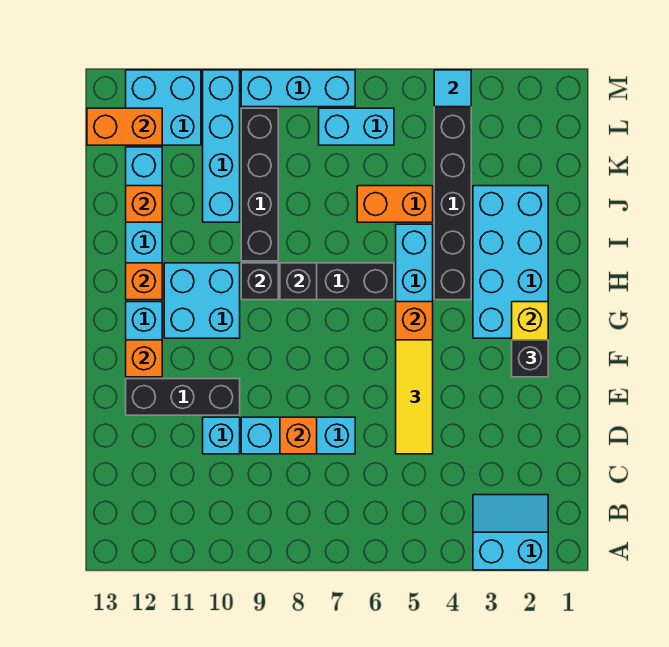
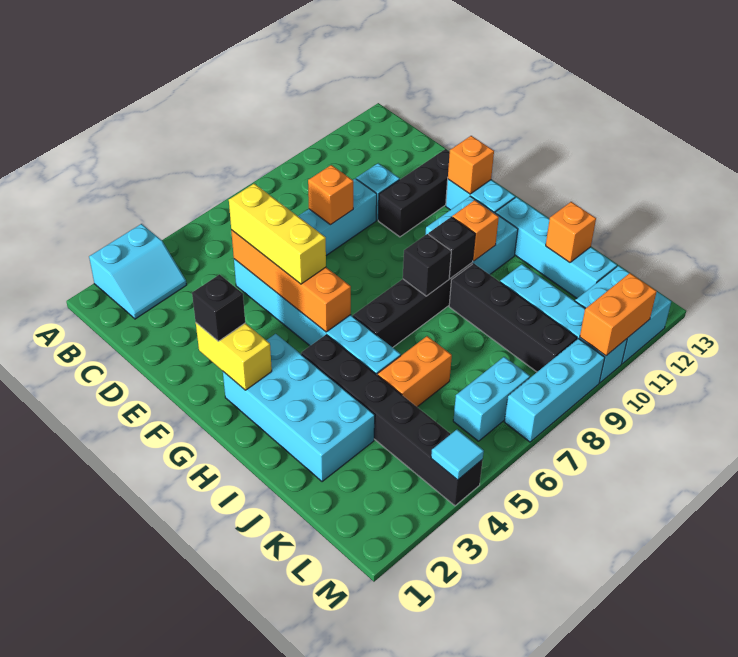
yellow tile D5:F5 level 3 -> yellow brick D5:F5 level 3
orange brick H12 level 2 -> orange brick H10 level 2
orange brick L12:L13 level 2 -> orange brick M10:M11 level 2

